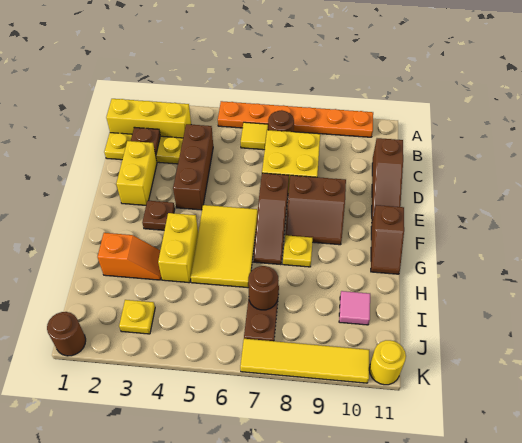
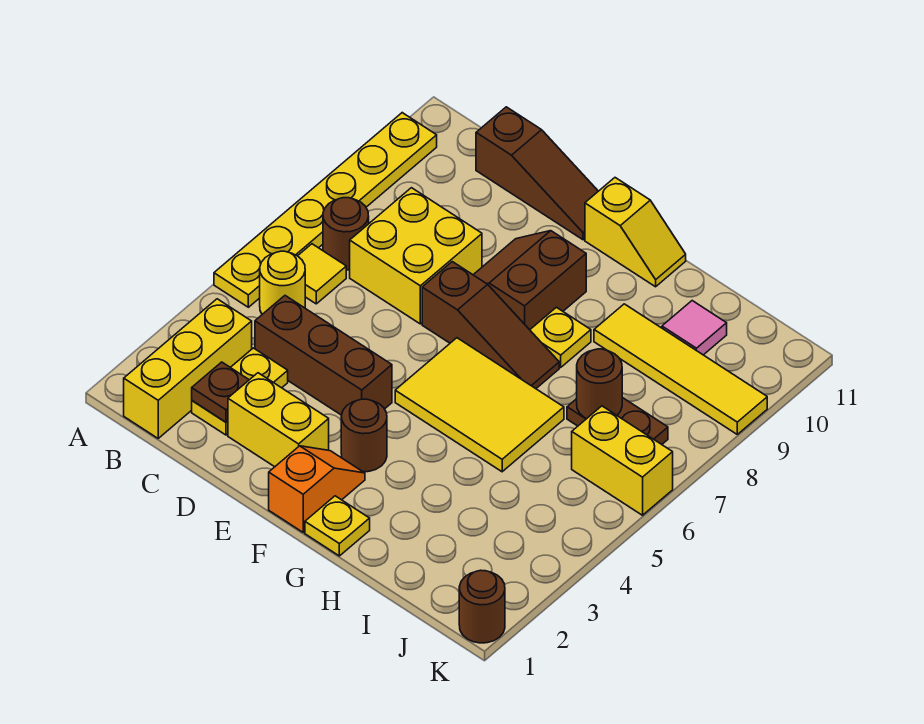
orange plate A5:A10 level 1 -> yellow plate A5:A10 level 1
yellow plate C1:C3 level 1 -> yellow plate C2:C3 level 1
brown slope E8:F9 level 1 top E -> brown slope E8:F9 level 1 top F
brown plate F3 level 1 -> brown round brick F3 level 1
brown slope F11:G11 level 1 top F -> yellow slope F11:G11 level 1 top F
yellow brick G4:H4 level 1 -> yellow brick J6:K6 level 1
orange slope H2:H3 level 1 top 2 -> orange slope F1:F2 level 1 top 1
yellow plate J3 level 1 -> yellow plate G1 level 1
yellow tile K7:K10 level 1 -> yellow tile H9:K9 level 1
yellow round brick K11 level 1 -> yellow round brick B5 level 1

